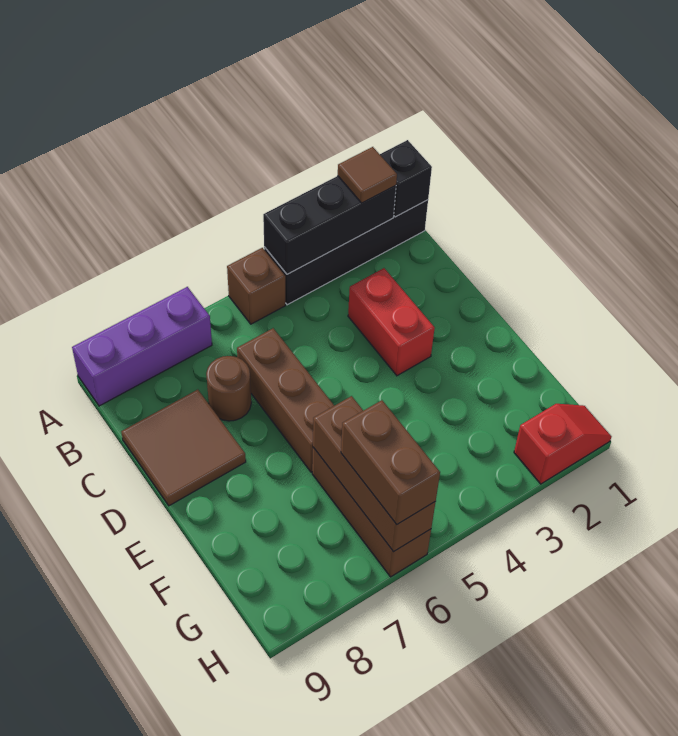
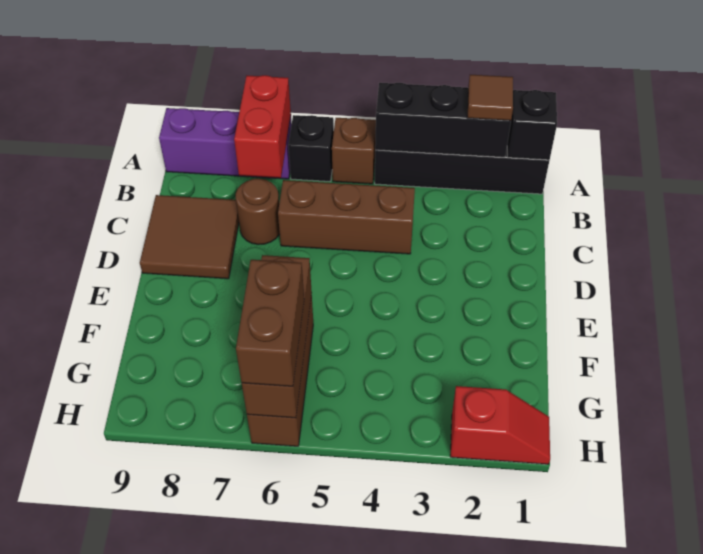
none -> black brick A6 level 1
red brick C3:D3 level 1 -> red brick A7:B7 level 2
brown brick C6:E6 level 1 -> brown brick C4:C6 level 1

